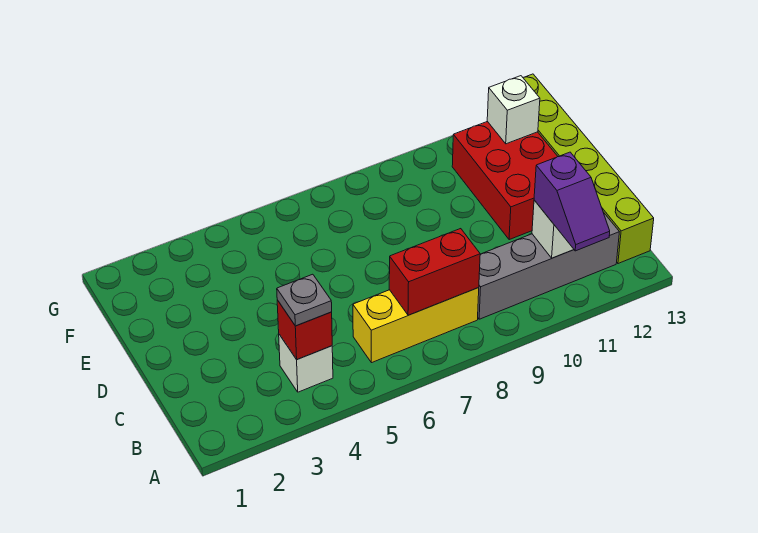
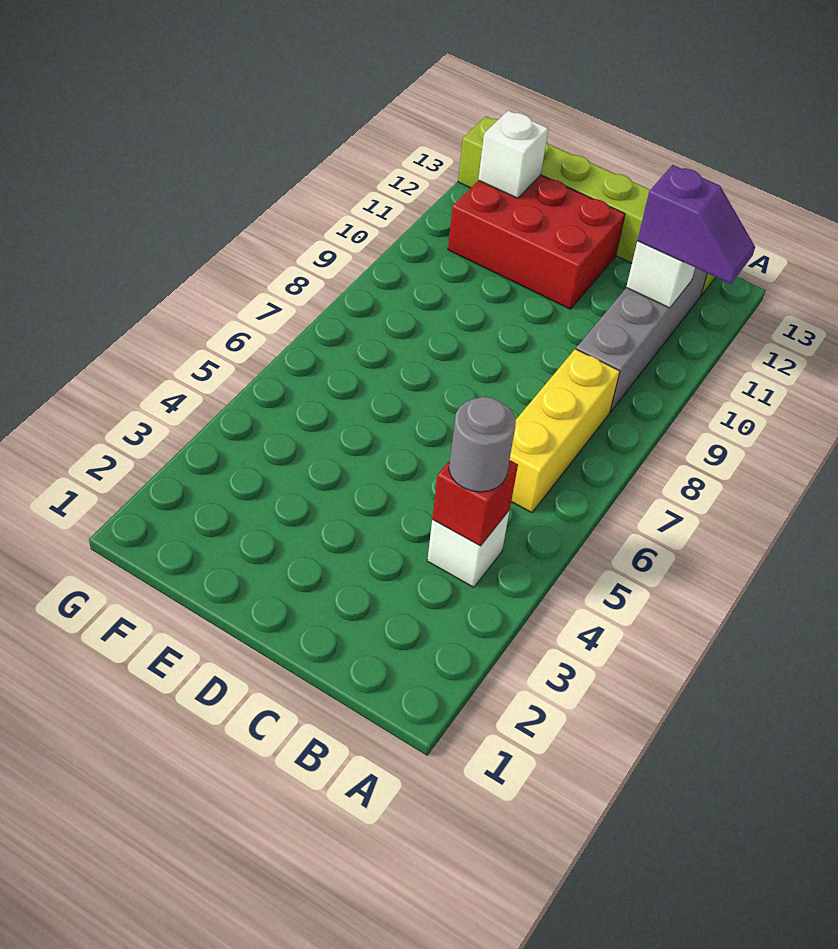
grey plate B4 level 3 -> grey round brick B4 level 3
red brick B7:B8 level 2 -> none

